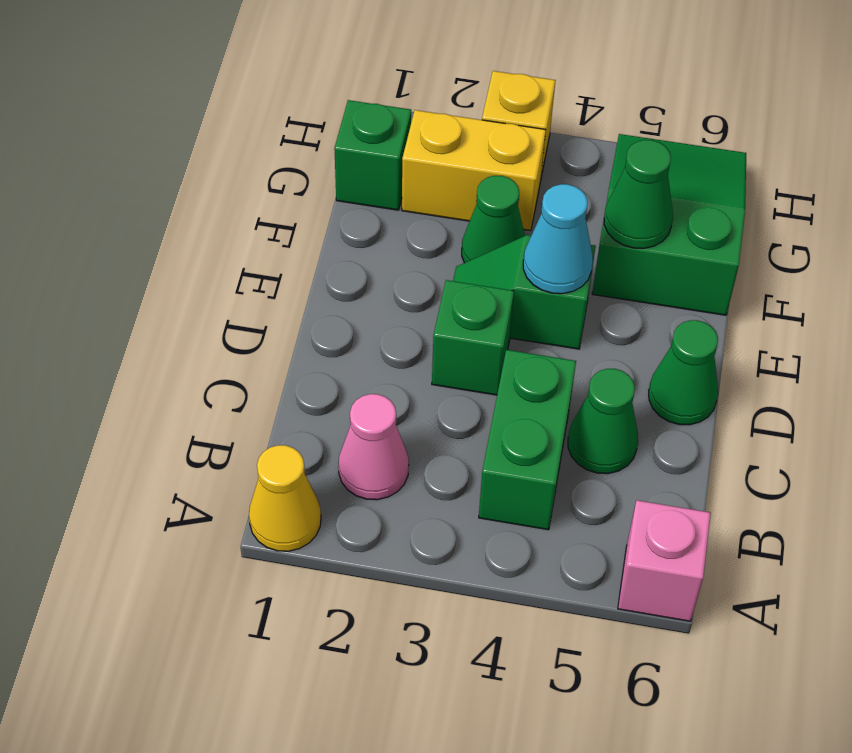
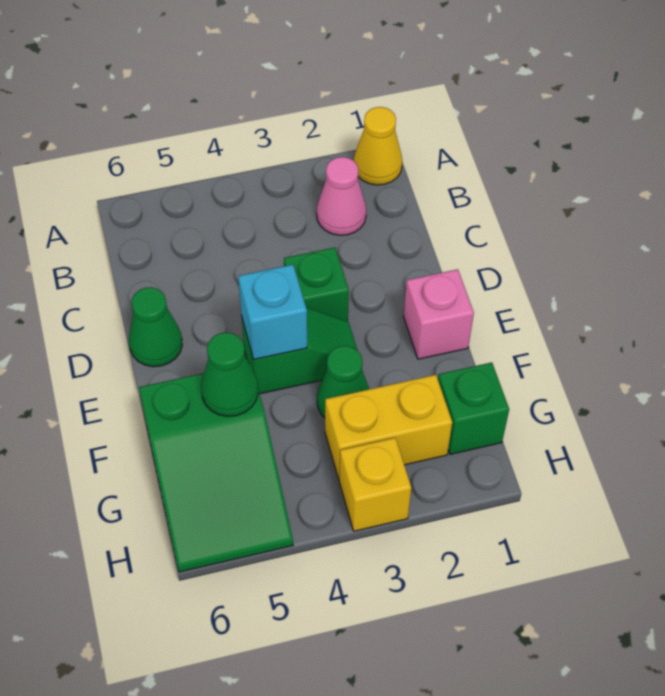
pink brick A6 level 1 -> pink brick E1 level 1
green brick B4:C4 level 1 -> none
green cone C5 level 1 -> none
cyan cone E4 level 2 -> cyan brick E4 level 2

